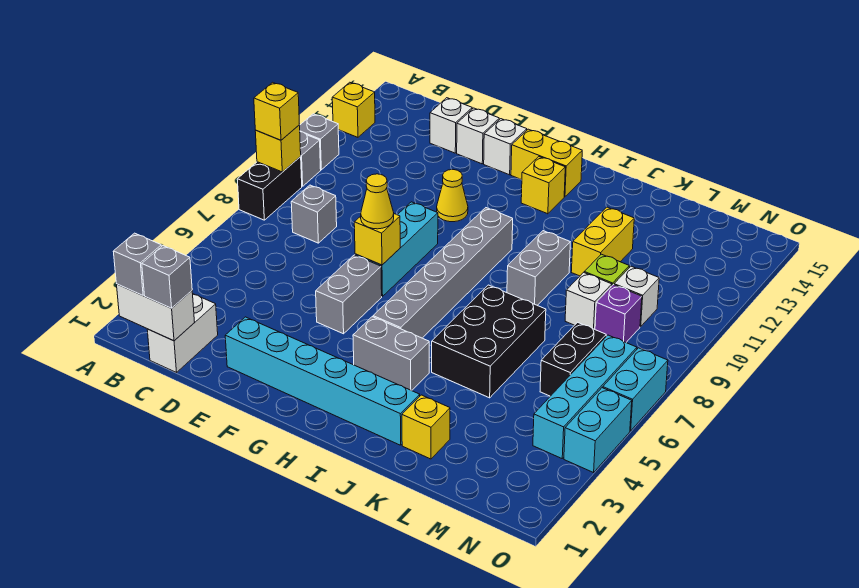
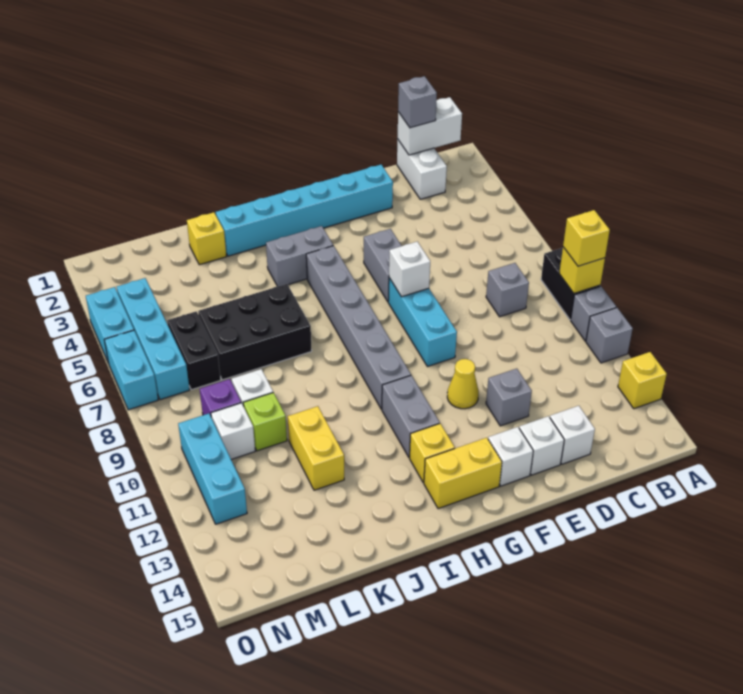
grey brick B1 level 3 -> grey brick E12 level 1
yellow brick F7 level 2 -> white brick F7 level 2
yellow cone F7 level 3 -> none
black brick J5:K7 level 1 -> black brick J6:L7 level 1
grey brick J9:J10 level 1 -> grey brick H11:H12 level 1
none -> cyan brick N10:N12 level 1

